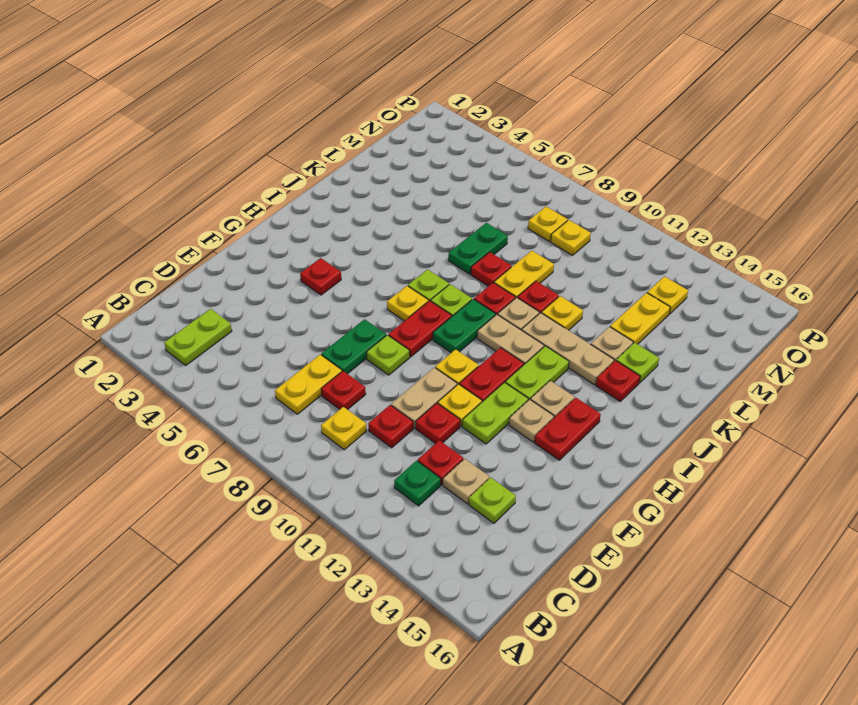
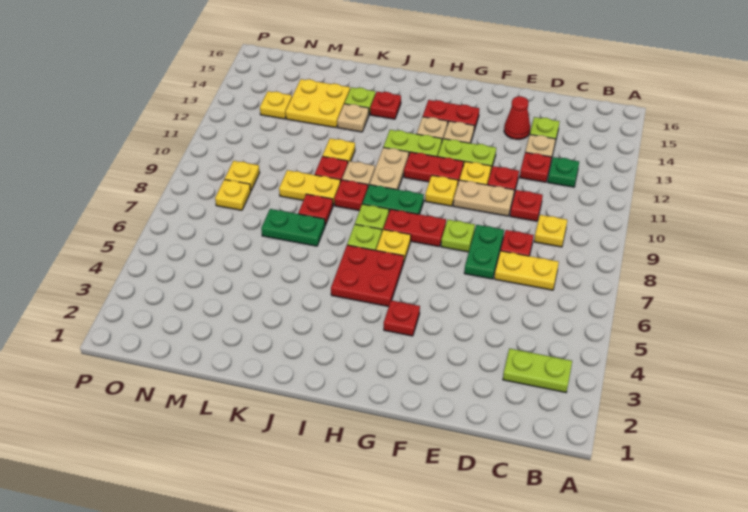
green plate E7:F7 level 1 -> green plate E7:E8 level 1
none -> red cone E14 level 1
none -> red plate H5:I6 level 1
tan plate J11:J13 level 1 -> none
yellow plate L13:M13 level 1 -> yellow plate L13:M14 level 1

